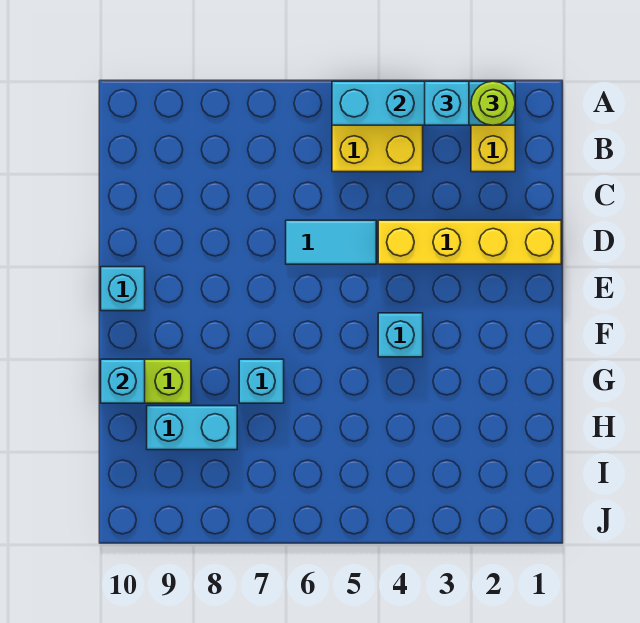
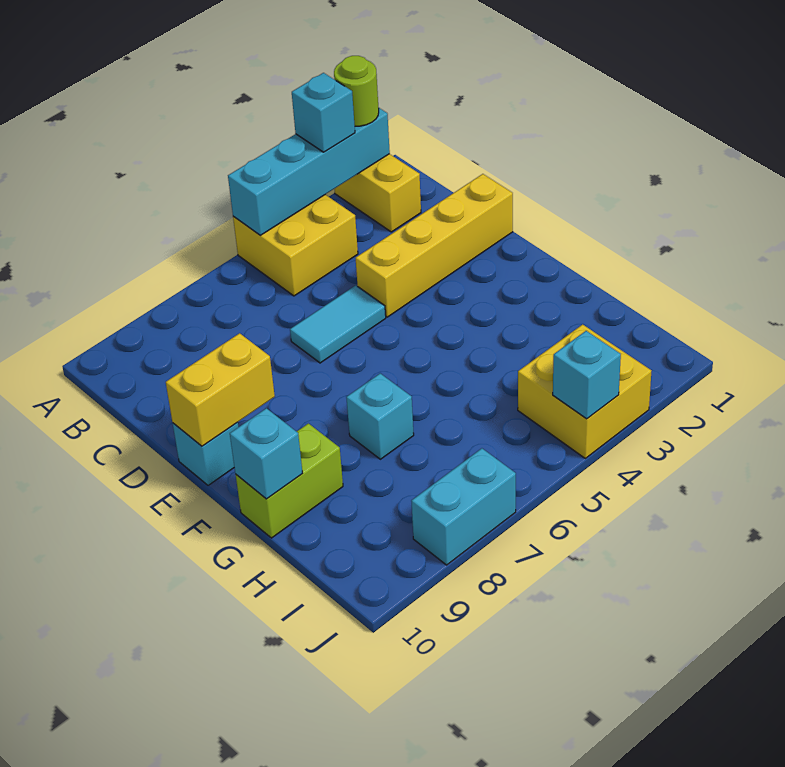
none -> yellow brick E9:E10 level 2
cyan brick F4 level 1 -> cyan brick J4 level 2
cyan brick H8:H9 level 1 -> cyan brick J7:J8 level 1
none -> yellow brick I3:J4 level 1

